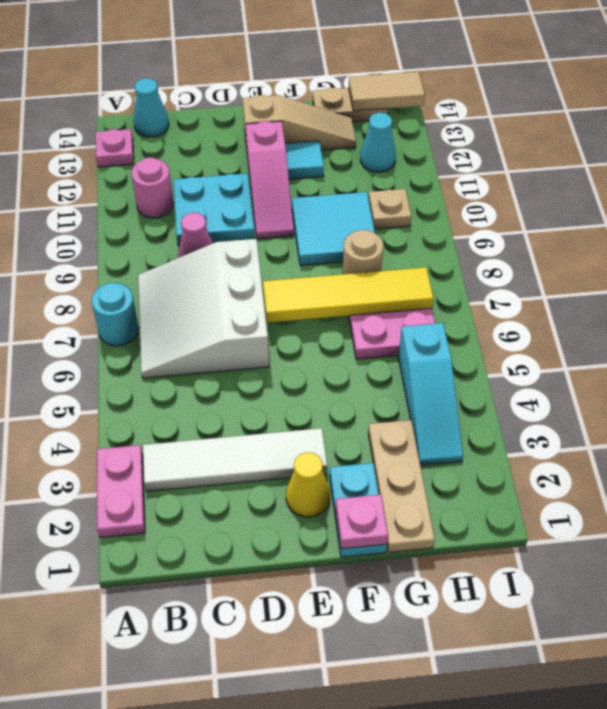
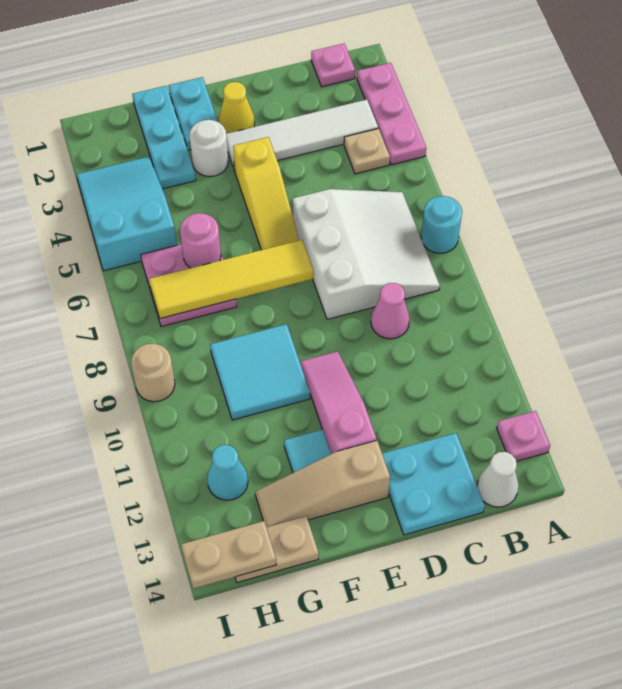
pink plate A2:A3 level 1 -> pink plate A2:A4 level 1
pink round brick B11 level 1 -> pink round brick G6 level 2
cyan cone B14 level 1 -> white cone B14 level 1
cyan plate C10:D11 level 1 -> cyan plate C13:D14 level 1
none -> yellow slope E4:E6 level 1 top 4
pink plate F1 level 2 -> pink plate B1 level 1
none -> white round brick F3 level 1
tan plate G1:G3 level 1 -> cyan plate G1:G3 level 1
tan round brick G8 level 1 -> tan round brick I9 level 1
cyan slope H3:H5 level 1 top 5 -> cyan slope H3:I5 level 1 top 5
tan plate H10 level 1 -> tan plate B4 level 1
tan tile H14:I14 level 2 -> tan plate H14:I14 level 2

